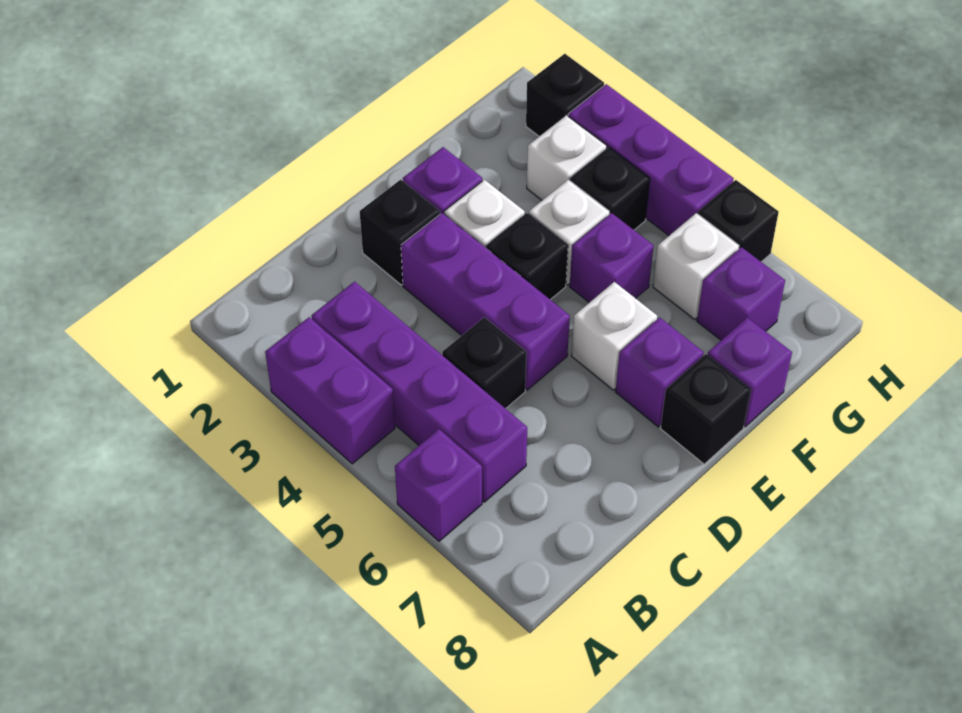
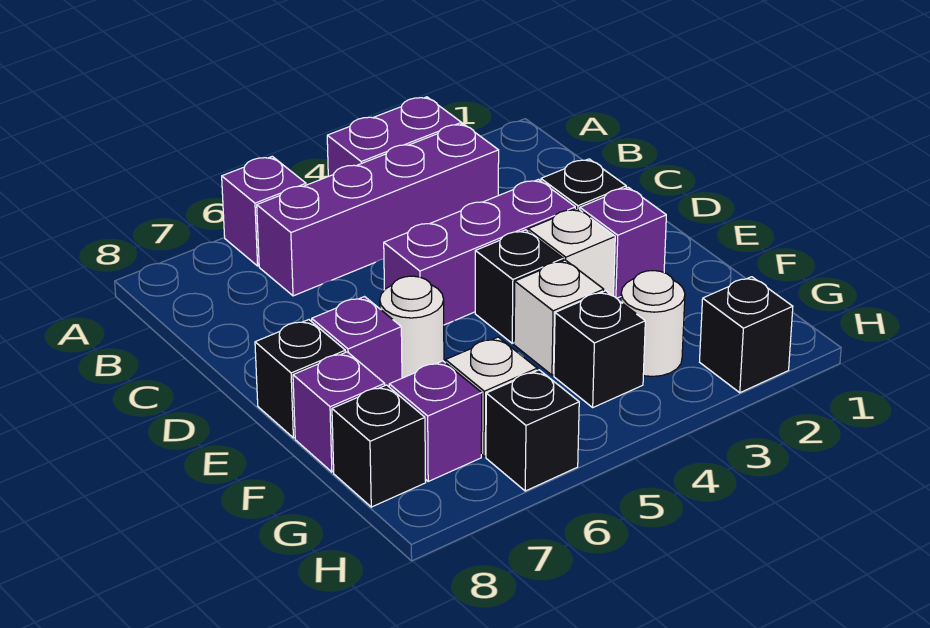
black brick C5 level 1 -> black brick G8 level 1
white brick E6 level 1 -> white round brick E6 level 1
purple brick F5 level 1 -> none
white brick G3 level 1 -> white round brick G3 level 1
purple brick H3:H5 level 1 -> none

